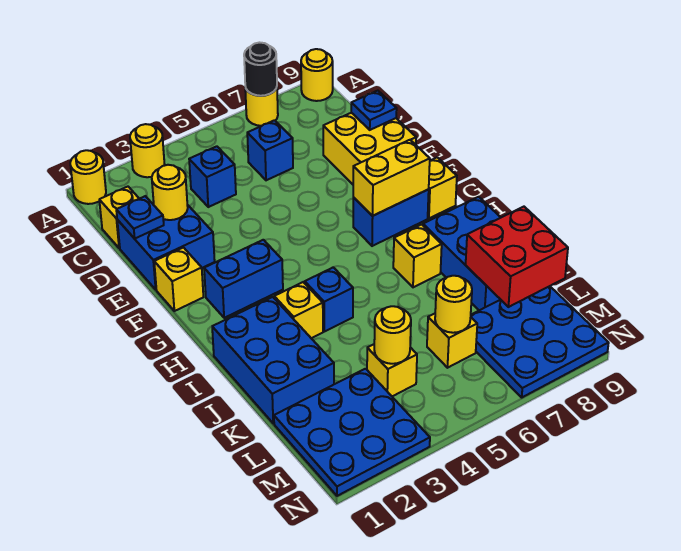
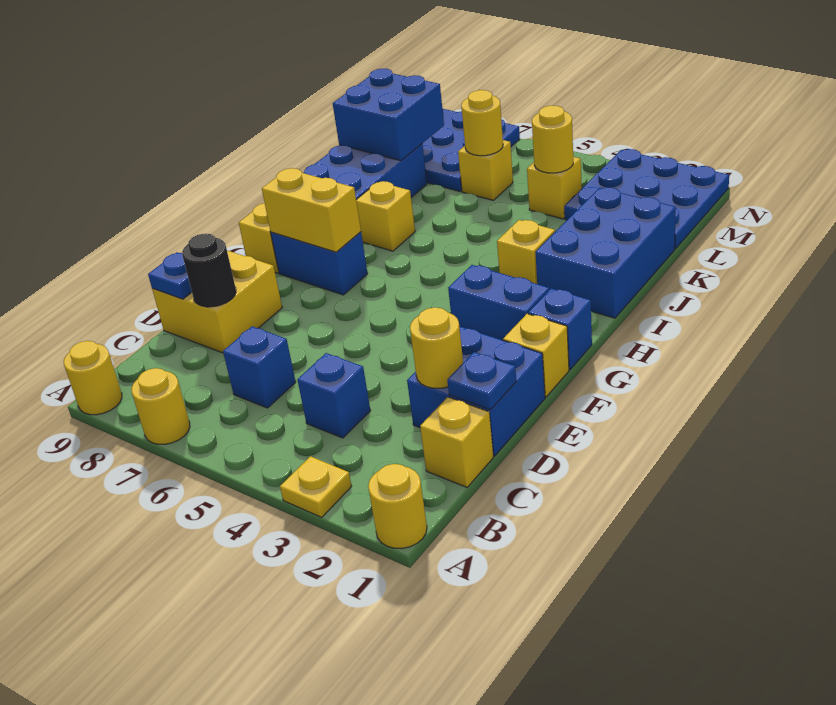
yellow round brick A3 level 1 -> yellow plate A3 level 1
black round brick A7 level 2 -> black round brick D8 level 2
blue brick I4 level 1 -> blue brick G1 level 1
red brick K8:L9 level 2 -> blue brick K8:L9 level 2

